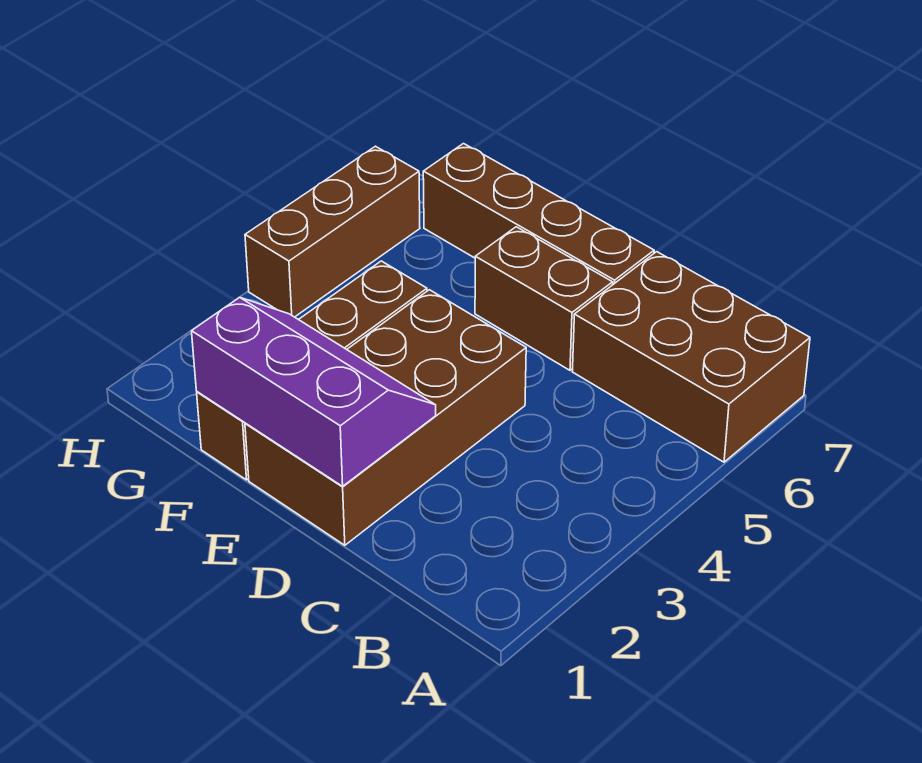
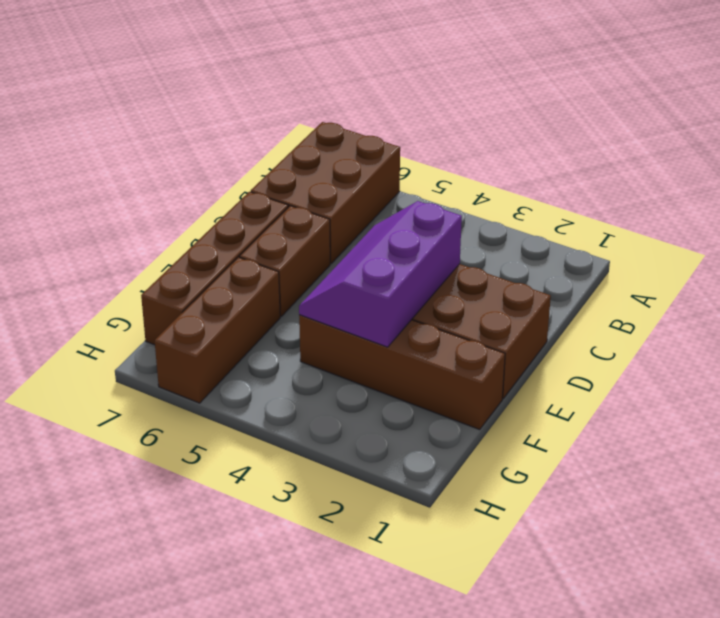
purple slope D1:F2 level 2 top 1 -> purple slope D3:F4 level 2 top 3
brown brick H4:H6 level 1 -> brown brick F6:H6 level 1

